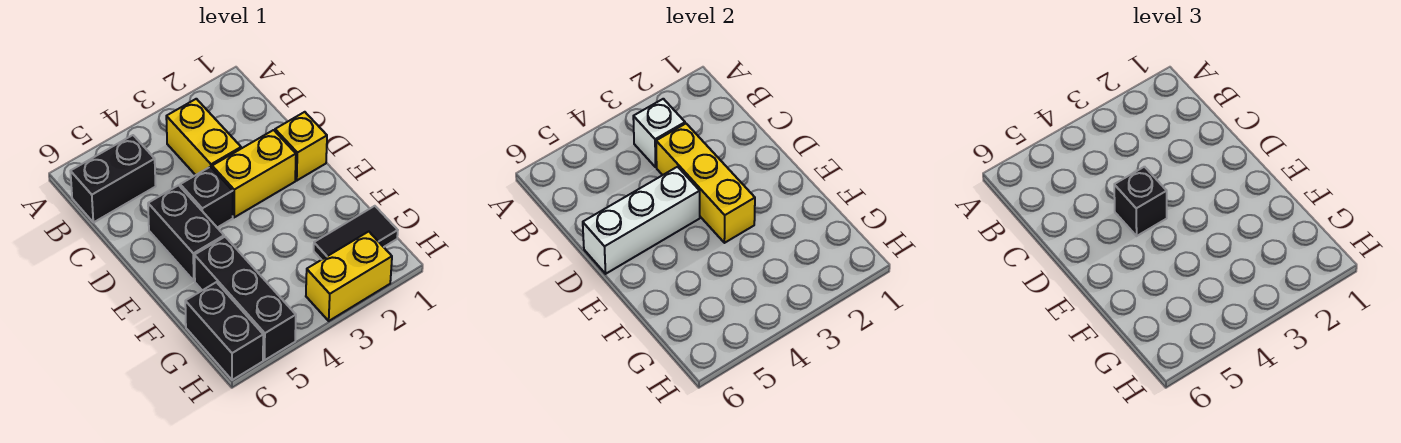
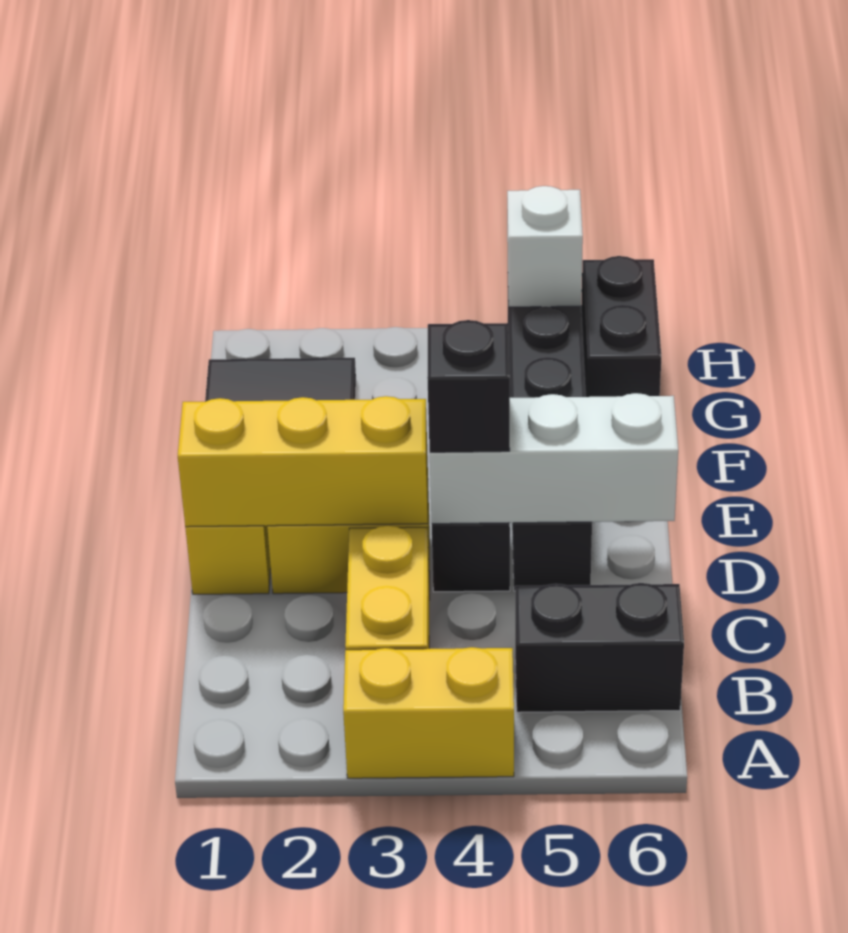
white brick B3 level 2 -> white brick H5 level 2
yellow brick C3:E3 level 2 -> yellow brick D1:D3 level 2
yellow brick H2:H3 level 1 -> yellow brick A3:A4 level 1

